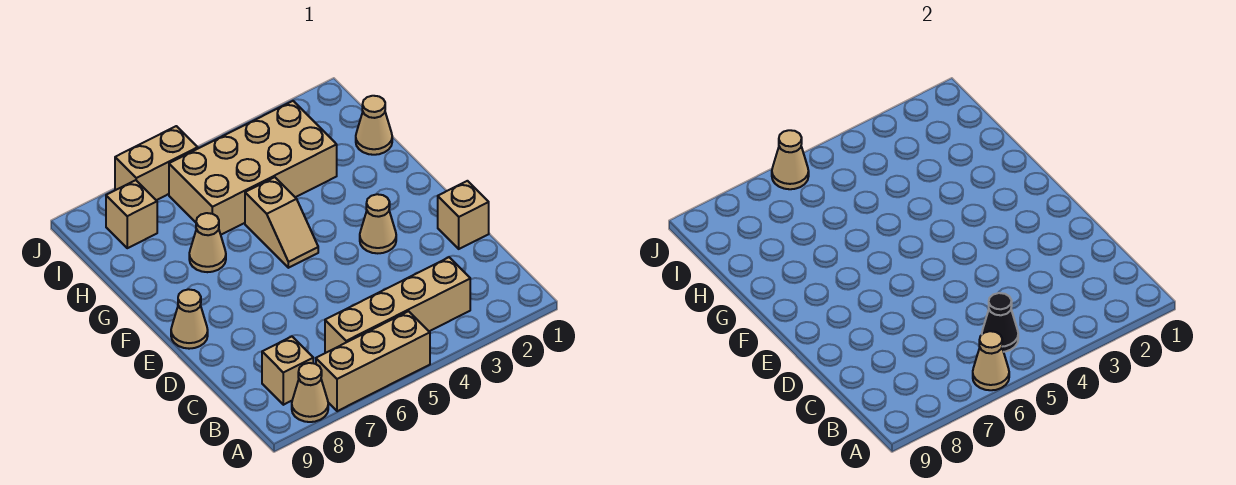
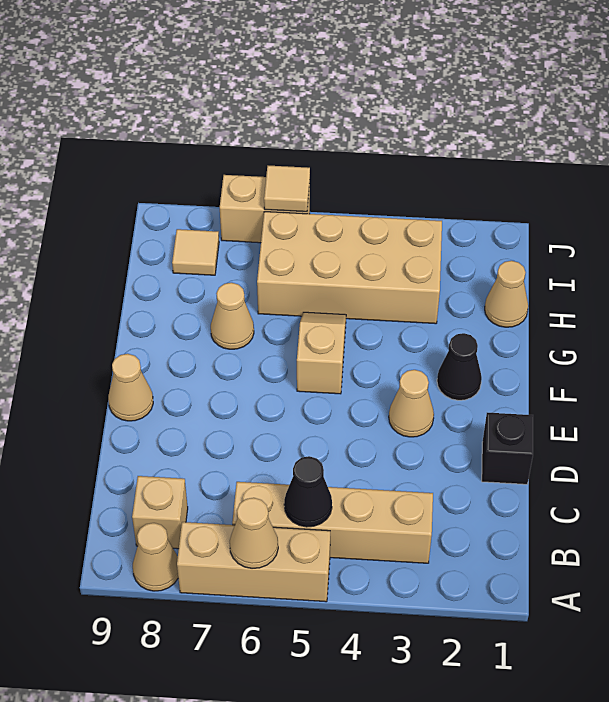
tan brick D1 level 1 -> black brick D1 level 1
none -> black cone F2 level 1
tan slope F5:G5 level 1 top G -> tan slope F5:G5 level 1 top F
tan brick I8 level 1 -> tan tile I8 level 1
tan cone J6 level 2 -> tan tile J6 level 2

